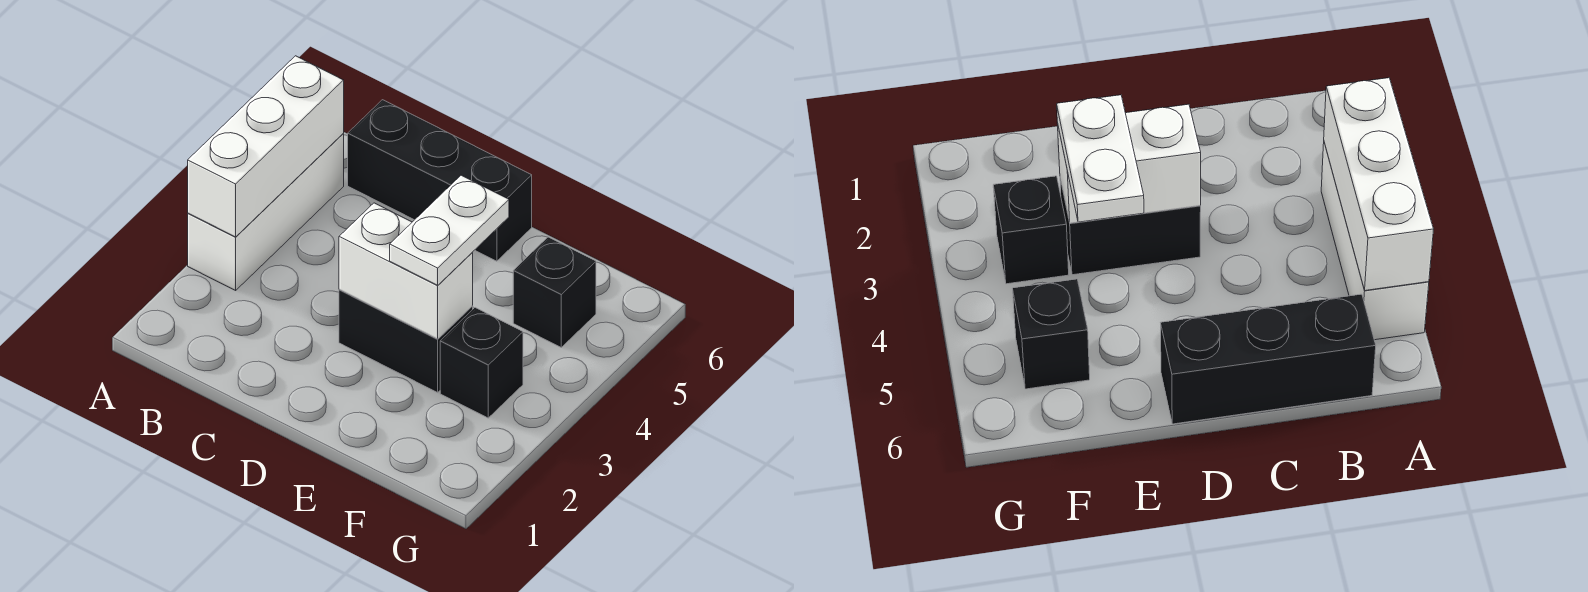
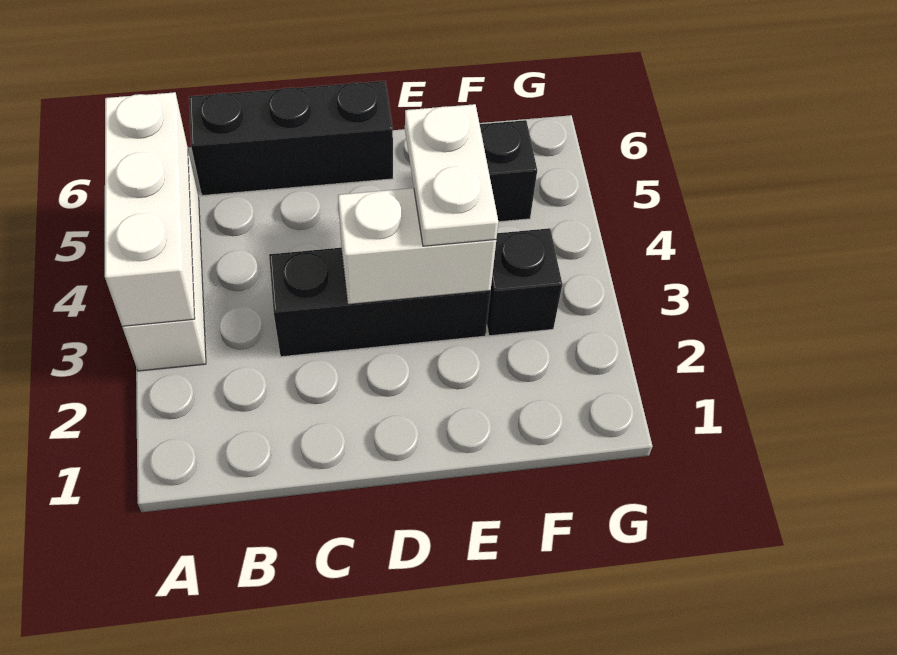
black brick D3:E3 level 1 -> black brick C3:E3 level 1

